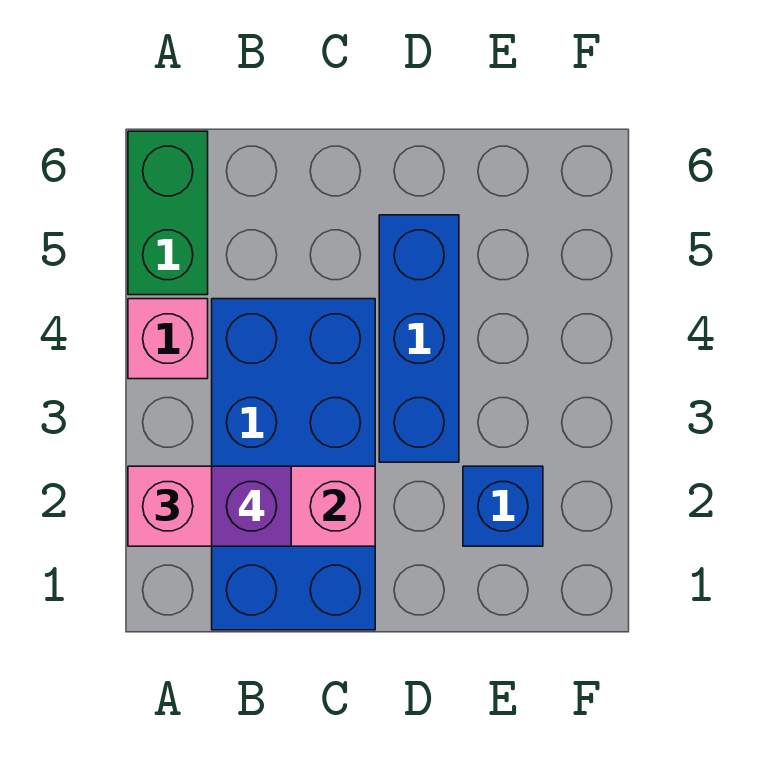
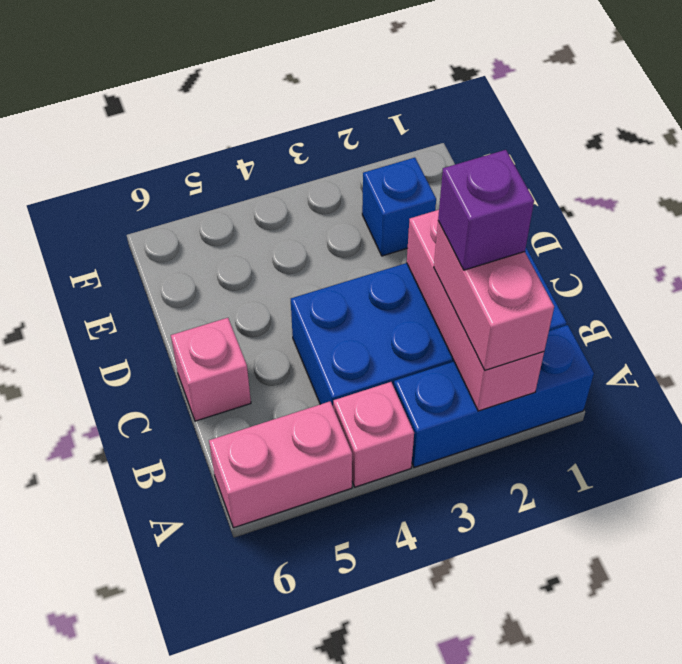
green brick A5:A6 level 1 -> pink brick A5:A6 level 1
none -> pink brick C6 level 1
blue brick D3:D5 level 1 -> blue brick A1:A3 level 1

